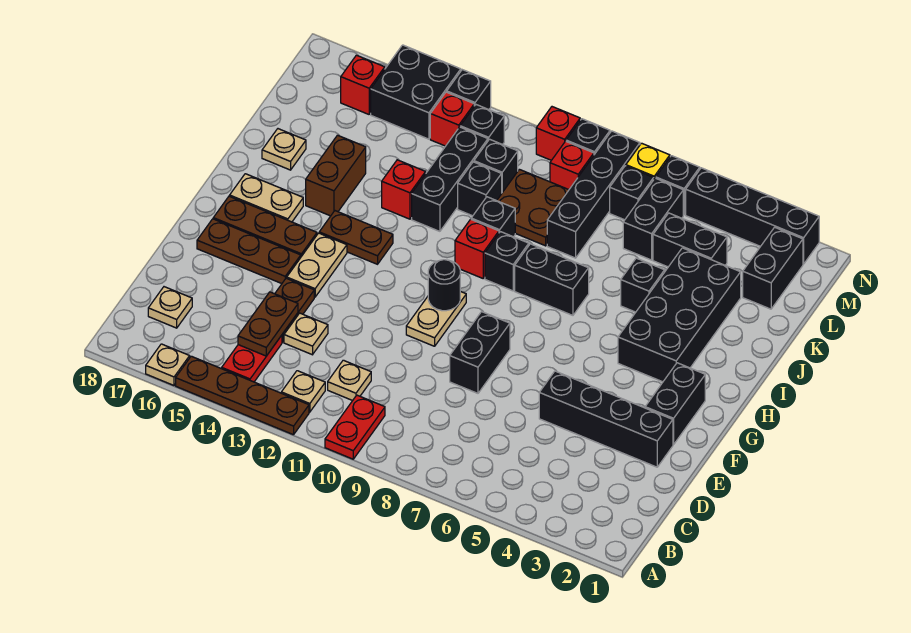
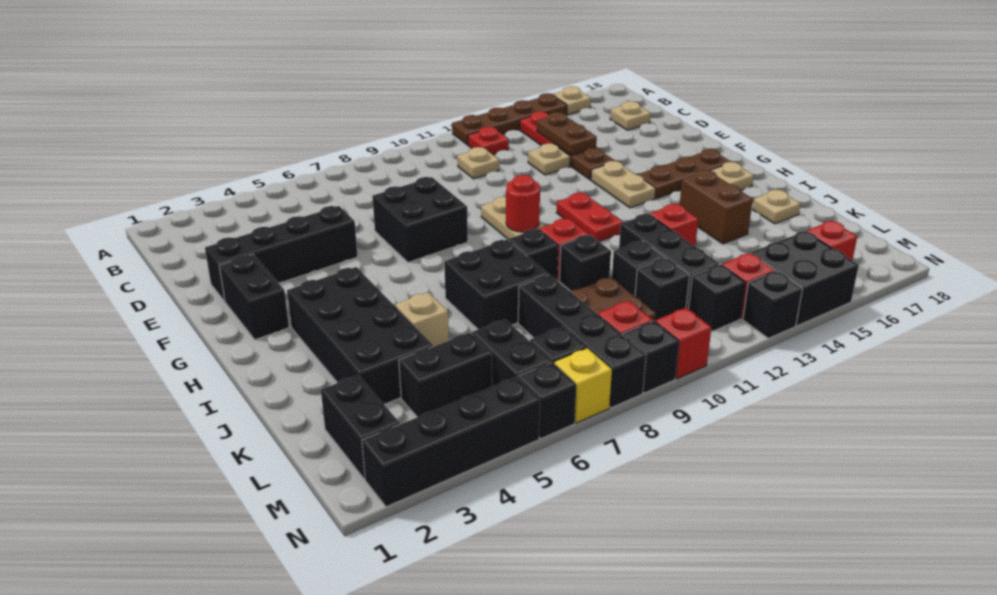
red plate A10:B10 level 1 -> red plate G12:H12 level 1
tan plate B12 level 1 -> red plate B12 level 1
black brick E8:F8 level 1 -> black brick E7:F8 level 1
brown plate F15:F17 level 1 -> none
black round brick G10 level 2 -> red round brick G10 level 2
brown plate H13:H14 level 1 -> none
black brick I7:I8 level 1 -> black brick I7:J8 level 1
black brick J5 level 1 -> tan brick J5 level 1

